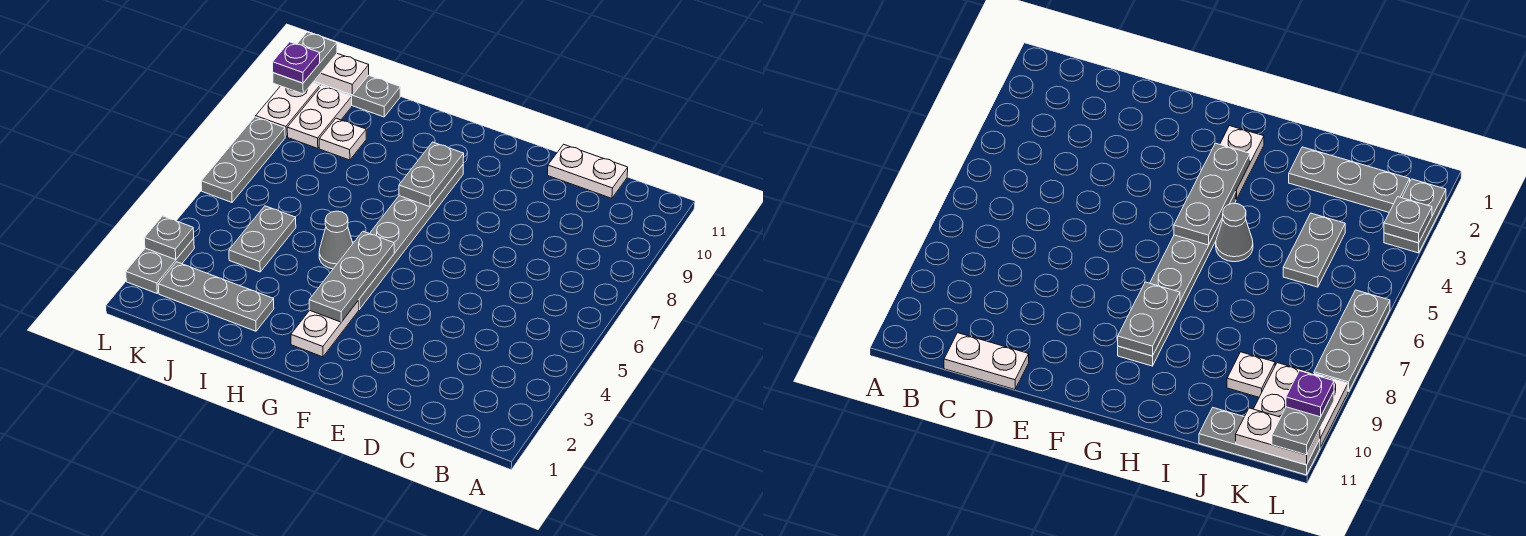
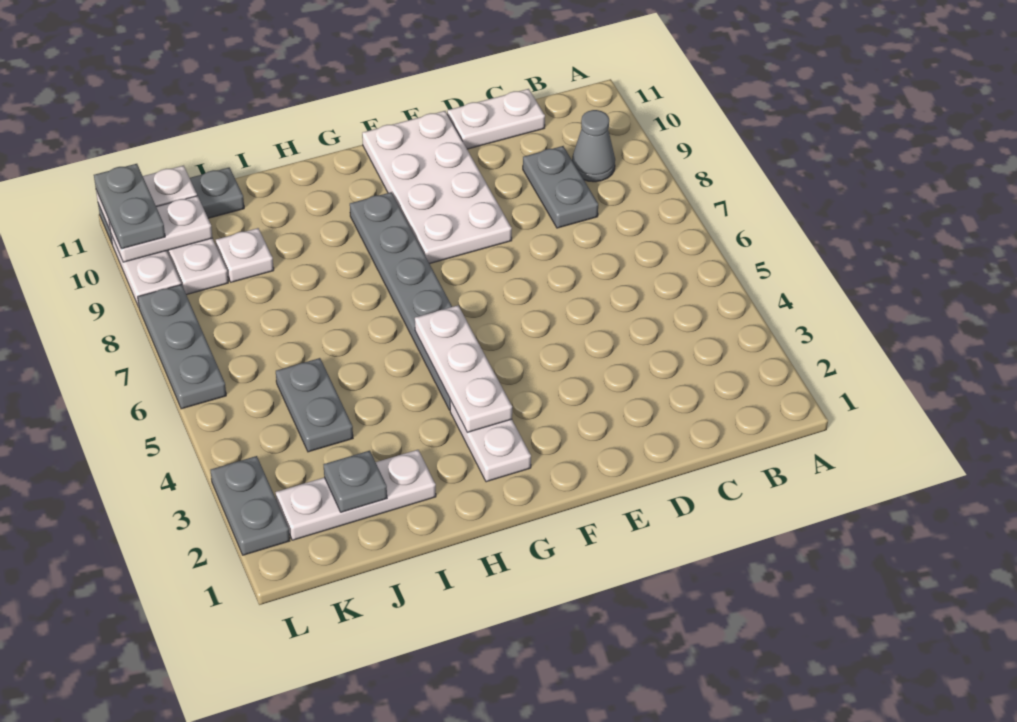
none -> white plate E8:F11 level 1
grey plate G3:G5 level 2 -> white plate G3:G5 level 2
grey plate G8:G9 level 2 -> grey plate C8:C9 level 1
grey cone H5 level 1 -> grey cone B9 level 1
grey plate I2:K2 level 1 -> white plate I2:K2 level 1
none -> white plate K10:L10 level 2
grey plate L3 level 2 -> grey plate J2 level 2
purple plate L10 level 4 -> none

